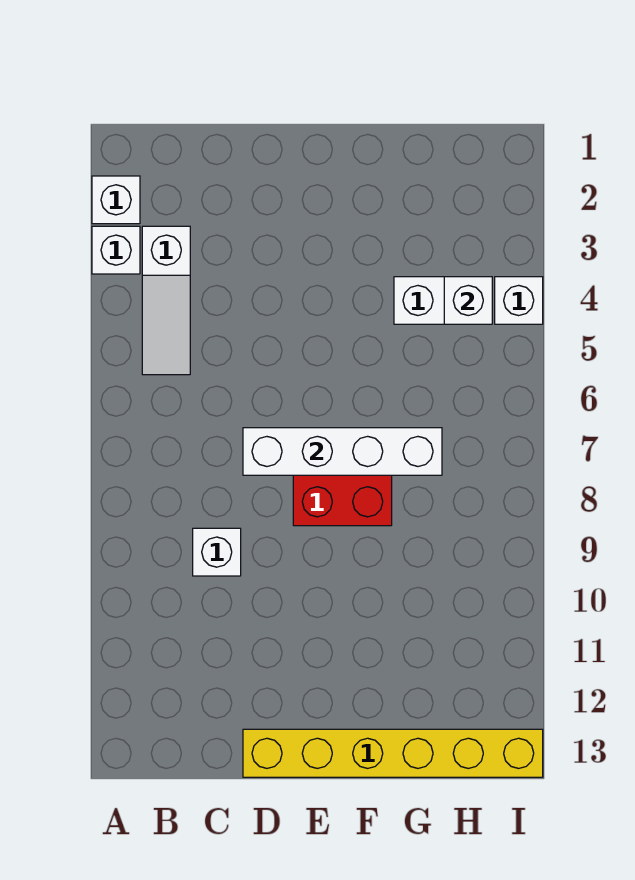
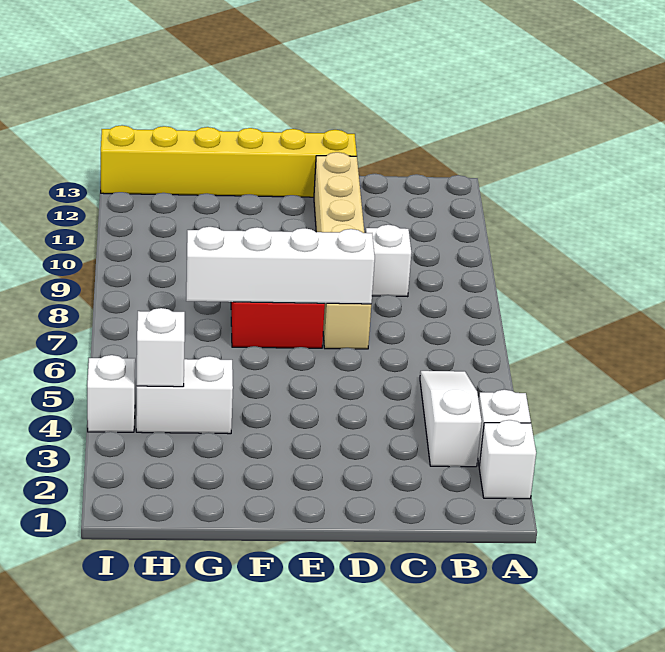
none -> tan brick D7:D12 level 1

